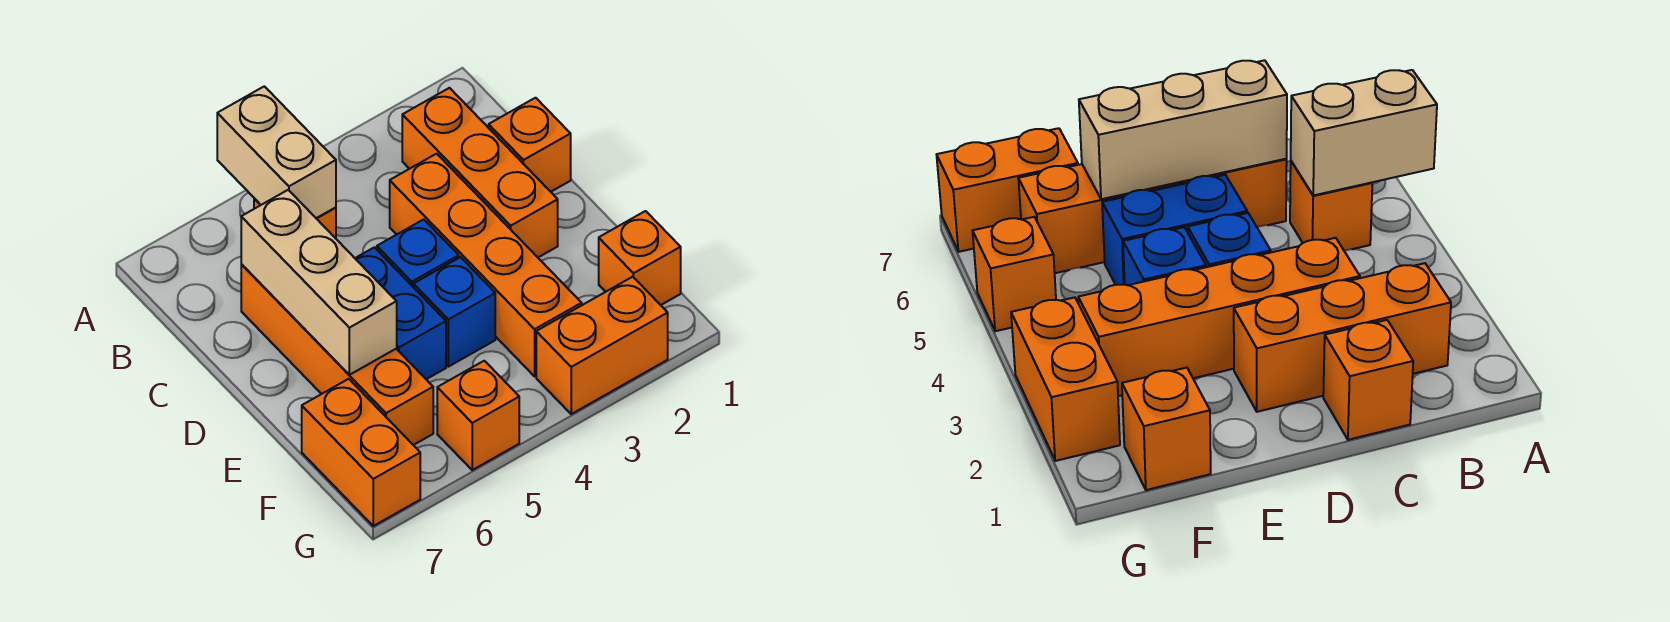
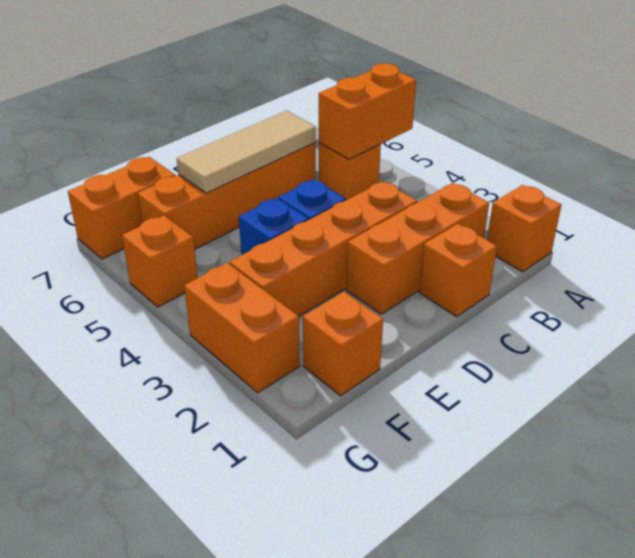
none -> orange brick A1 level 1
tan brick A5:B5 level 2 -> orange brick A5:B5 level 2
tan brick C6:E6 level 2 -> tan tile C6:E6 level 2
blue brick D5:E5 level 1 -> none

